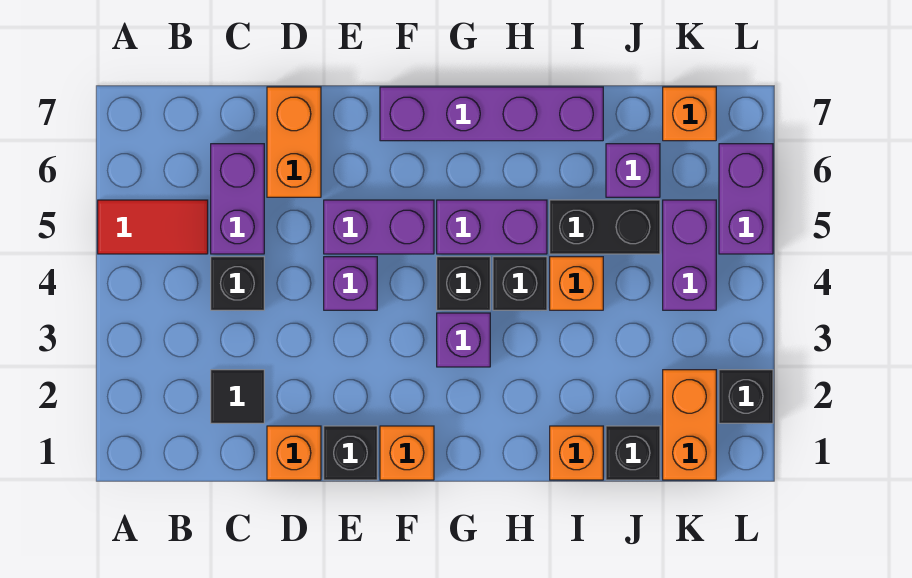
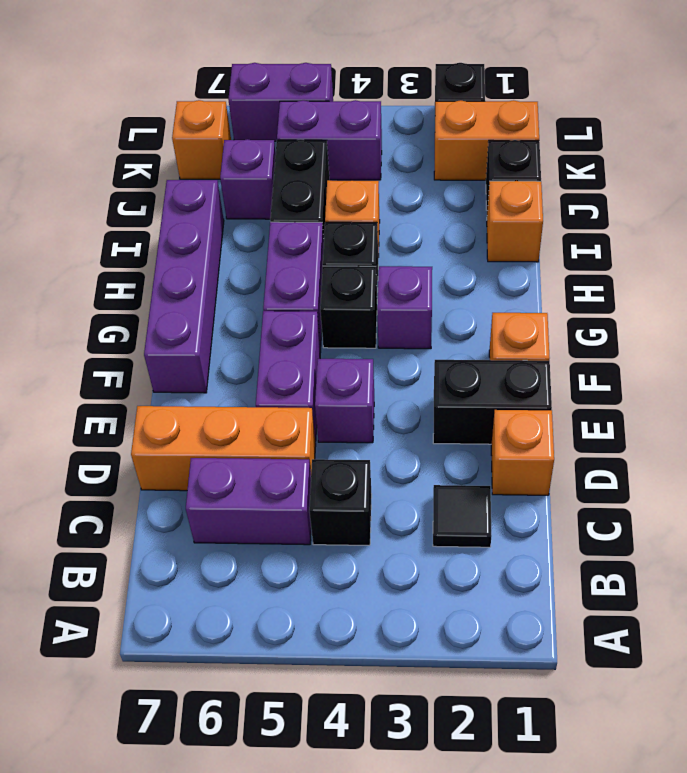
red tile A5:B5 level 1 -> none
orange brick D6:D7 level 1 -> orange brick D5:D7 level 1
black brick E1 level 1 -> black brick E1:E2 level 1

